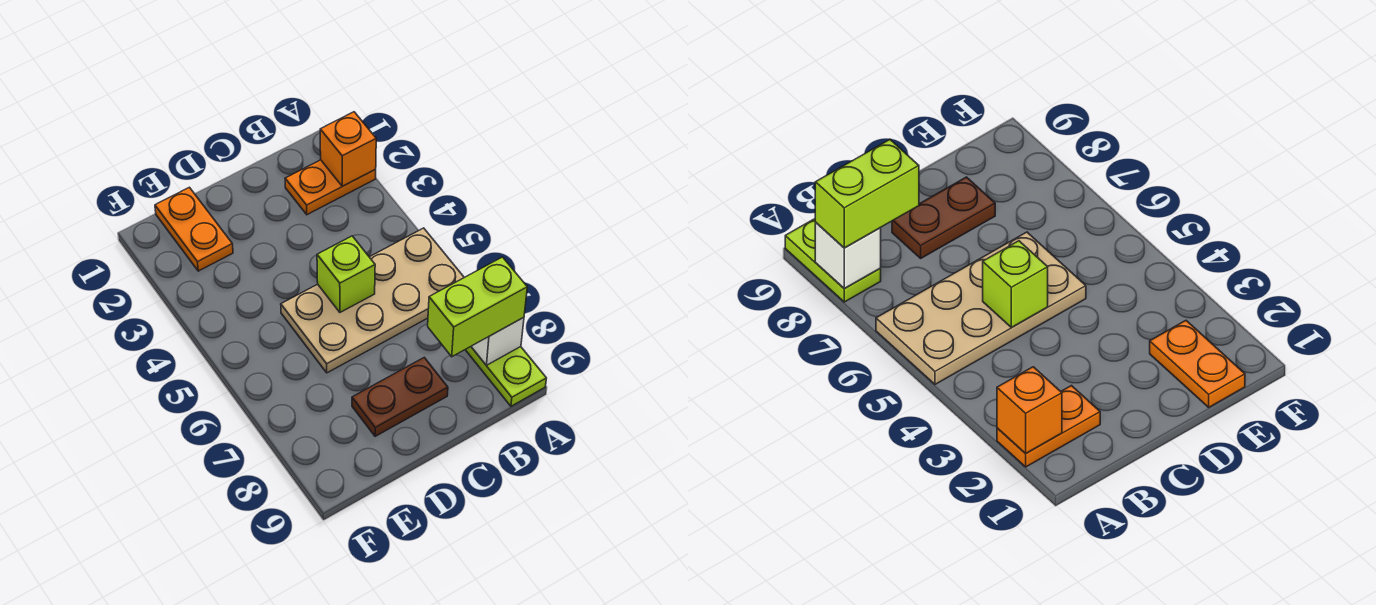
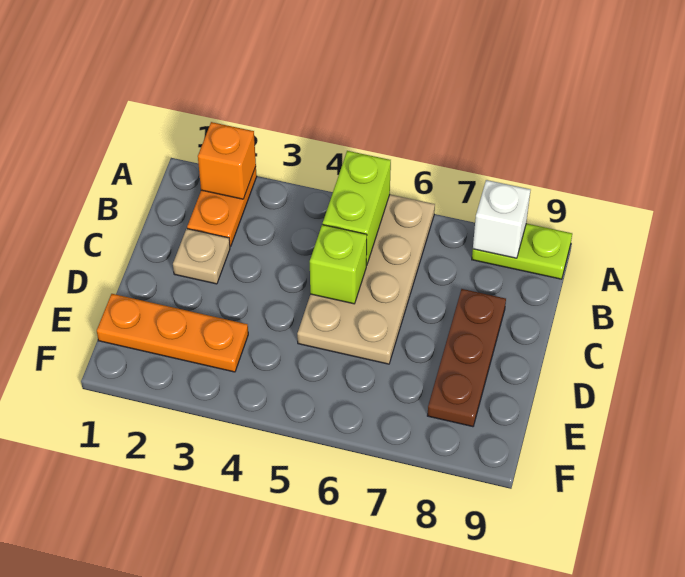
lime brick A8:B8 level 3 -> lime brick A5:B5 level 2
none -> tan plate C2 level 1
brown plate C8:D8 level 1 -> brown plate C8:E8 level 1
orange plate E1:E2 level 1 -> orange plate E1:E3 level 1

